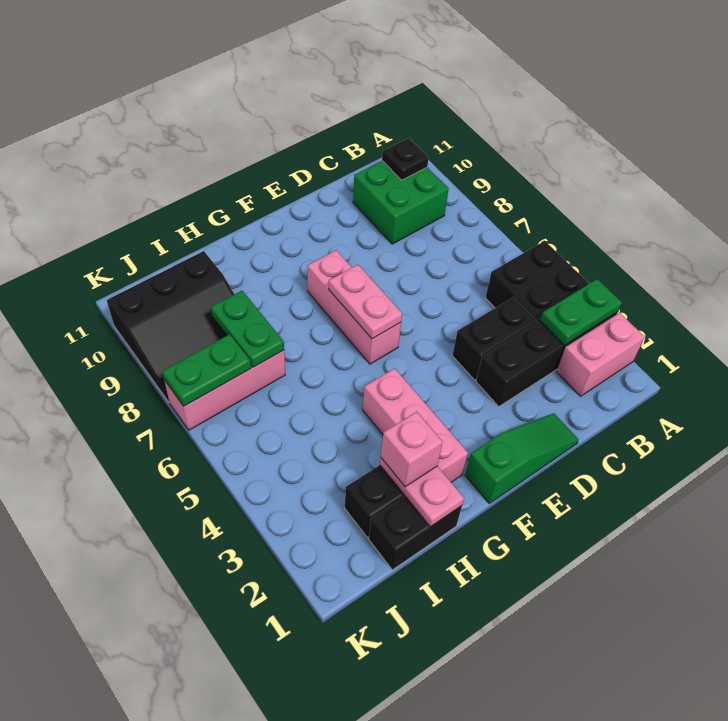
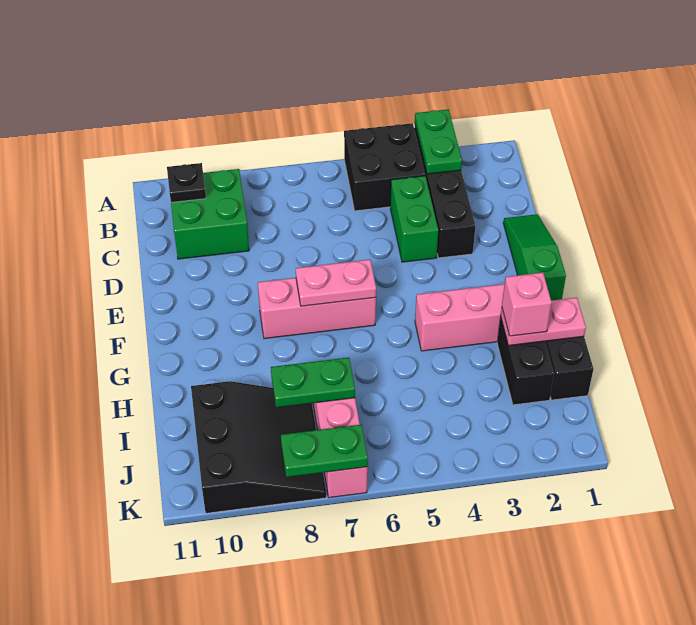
pink brick A2:B2 level 1 -> none
black brick C4:D4 level 1 -> green brick C4:D4 level 1
green plate J7:K7 level 2 -> green plate K7:K8 level 2

